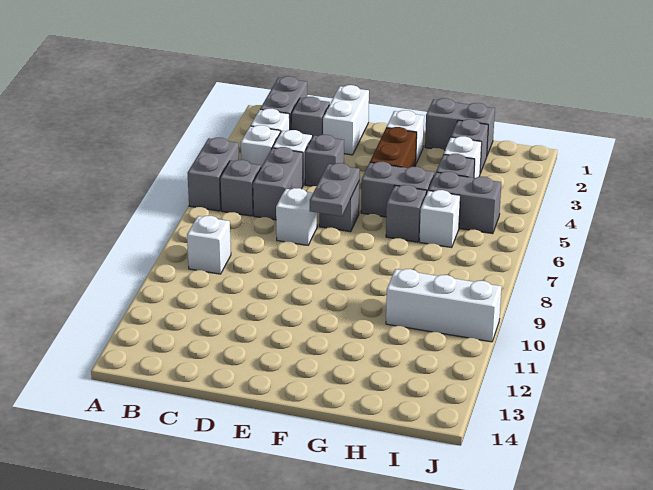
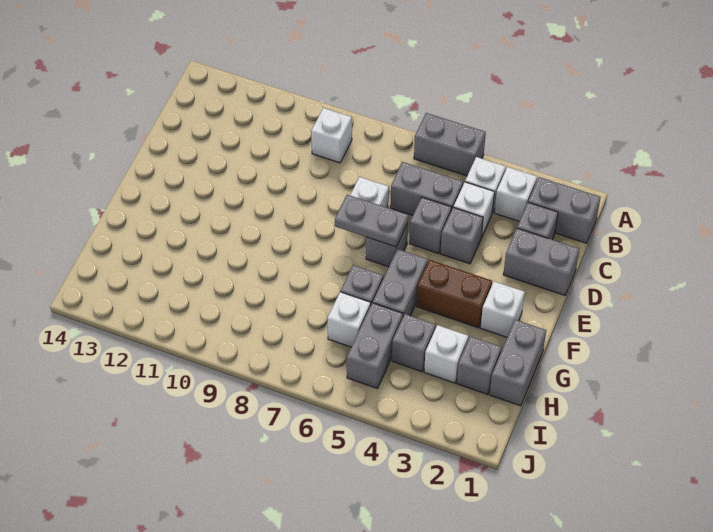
grey brick B6 level 1 -> grey brick D5 level 1
white brick D1:D2 level 1 -> grey brick D1:D2 level 1
white brick H10:J10 level 1 -> none

